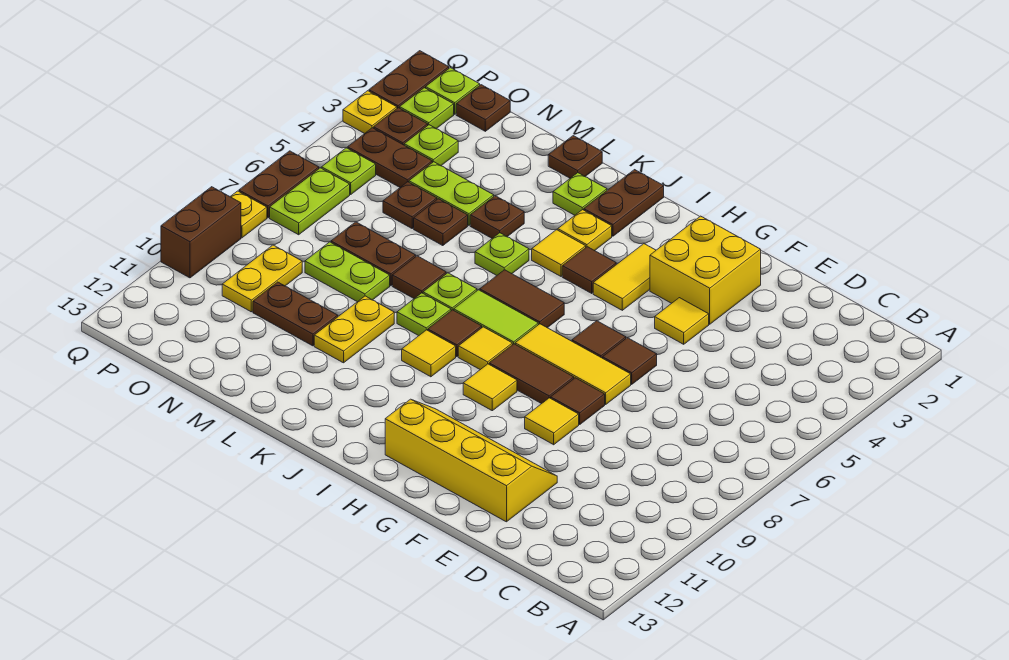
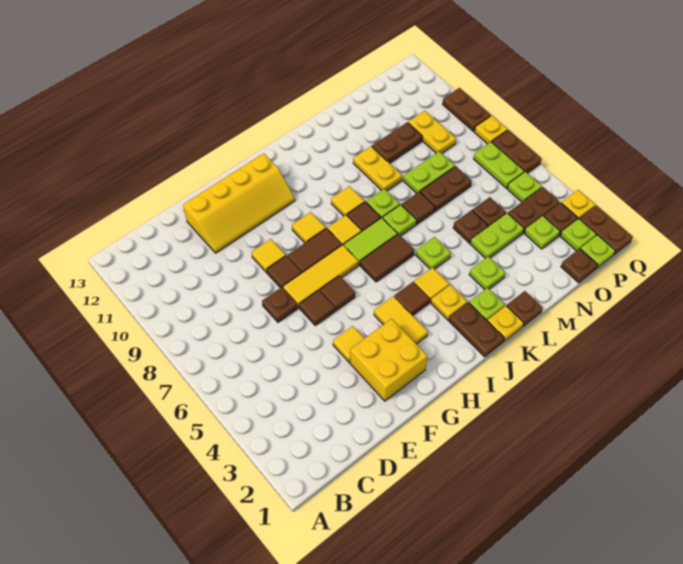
none -> yellow plate K1 level 1
none -> lime plate L3 level 1
brown plate L4 level 1 -> brown plate E7 level 1
brown brick Q9:Q10 level 1 -> brown plate Q9:Q10 level 1

